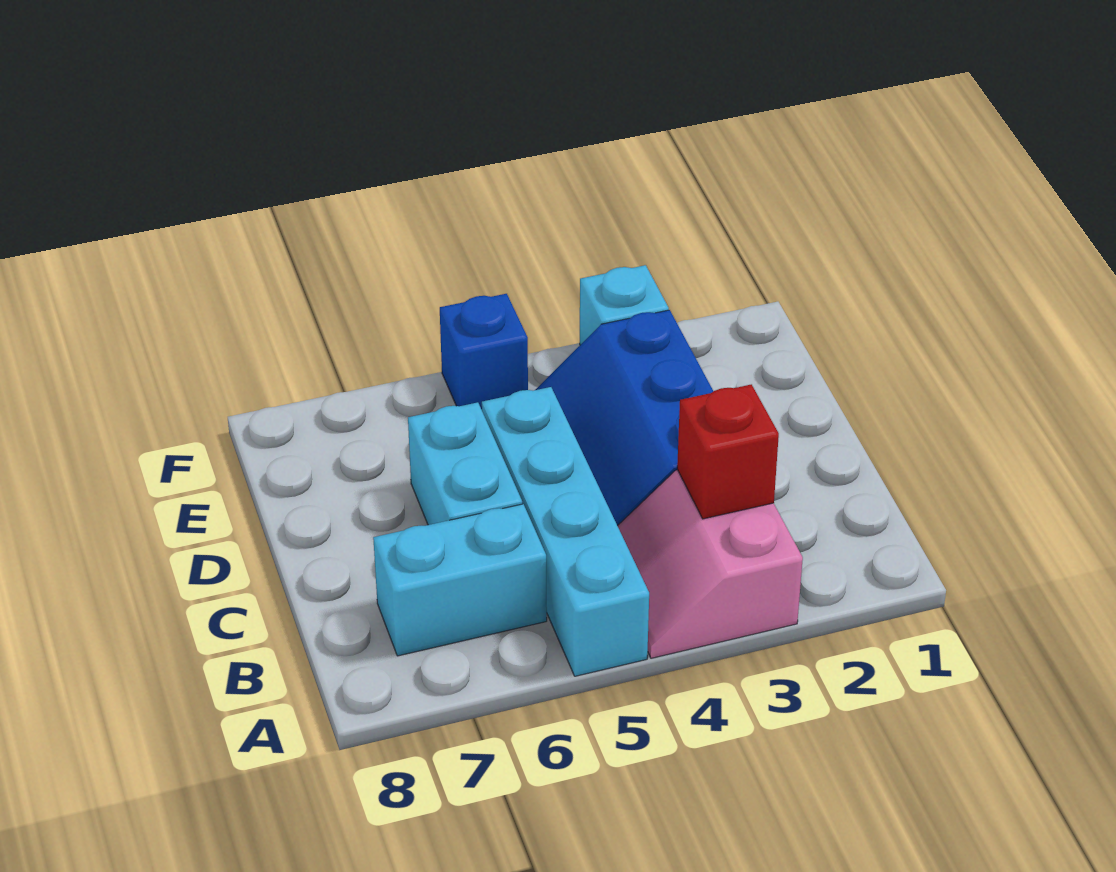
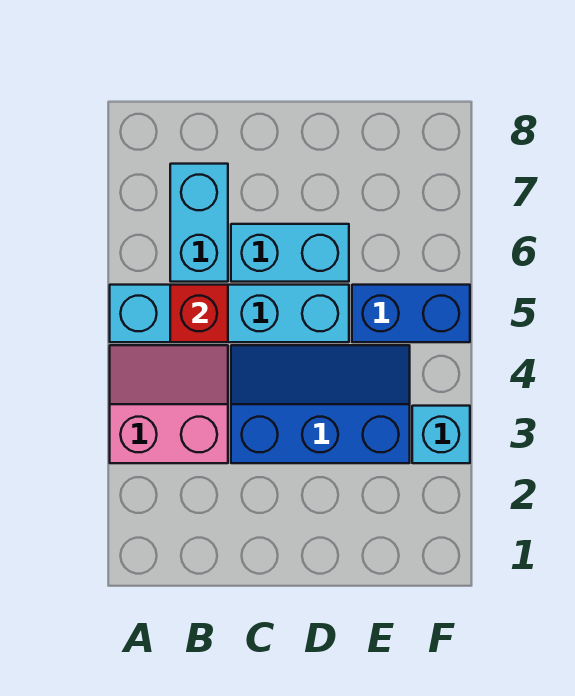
red brick B3 level 2 -> red brick B5 level 2
blue brick F5 level 1 -> blue brick E5:F5 level 1

